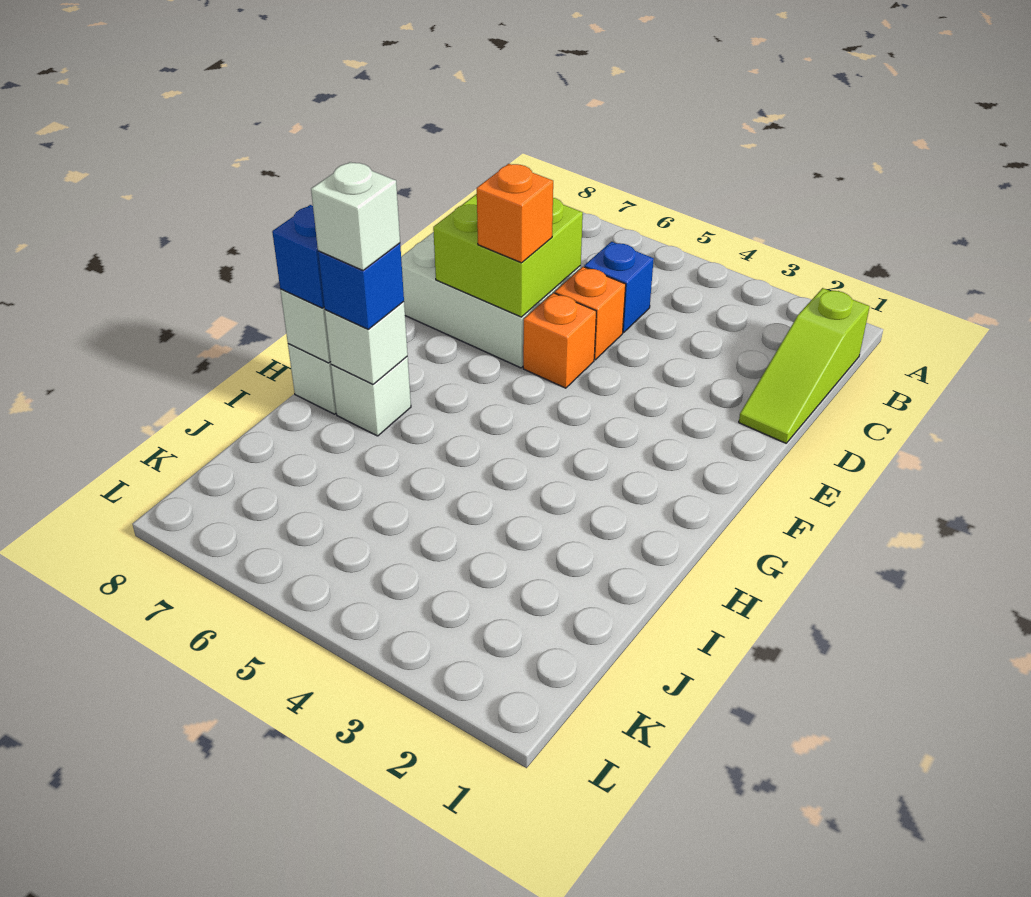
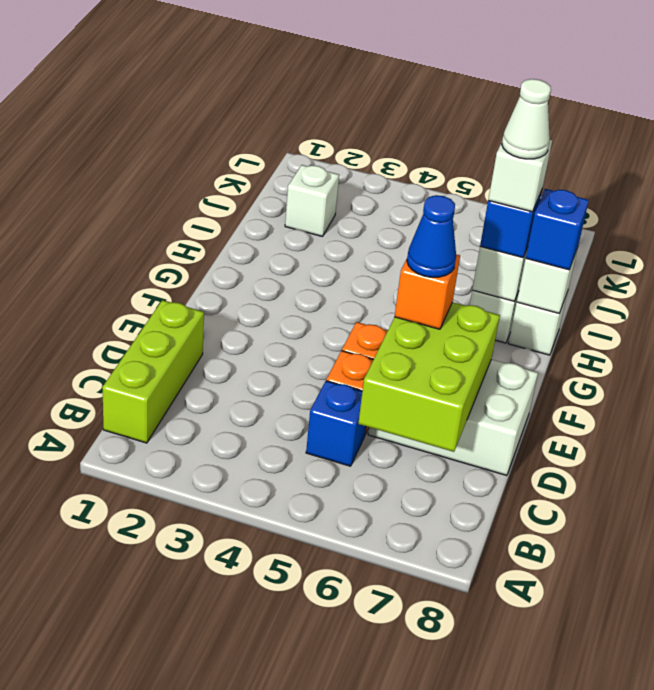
lime slope B1:D1 level 1 top B -> lime brick B1:D1 level 1
lime brick D6:E7 level 2 -> lime brick C6:E7 level 2
none -> blue cone E6 level 4
none -> white cone H7 level 5
none -> white brick J2 level 1

